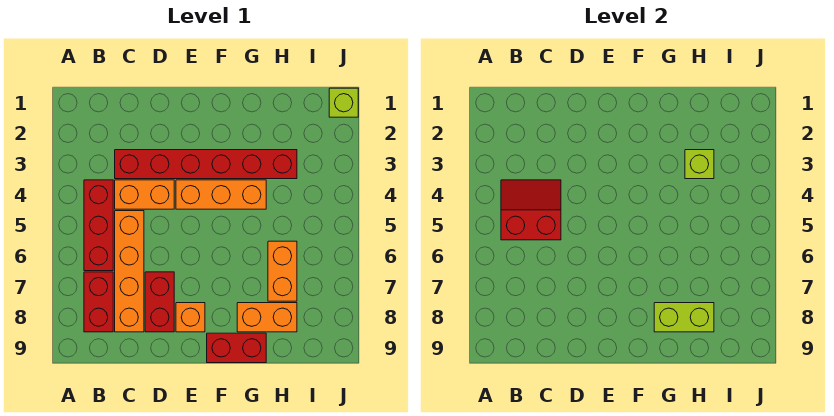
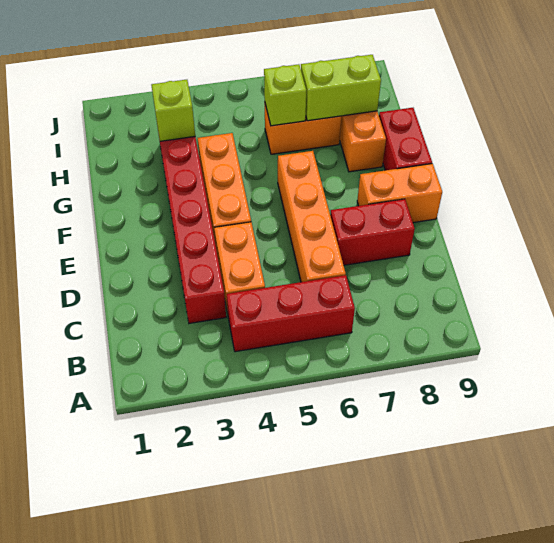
red slope B4:C5 level 2 top 5 -> none
red brick B7:B8 level 1 -> none
orange brick C5:C8 level 1 -> orange brick C6:F6 level 1
orange brick E8 level 1 -> orange brick E8:E9 level 1
lime brick G8:H8 level 2 -> lime brick H7:H8 level 2
lime brick J1 level 1 -> lime brick H6 level 2

